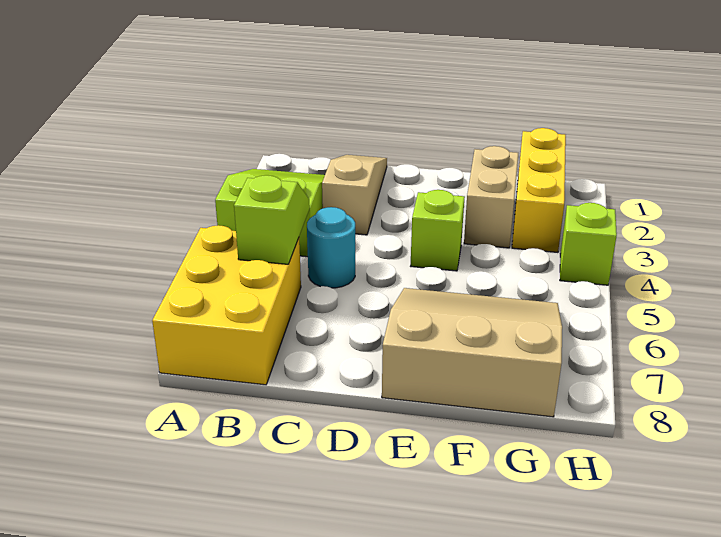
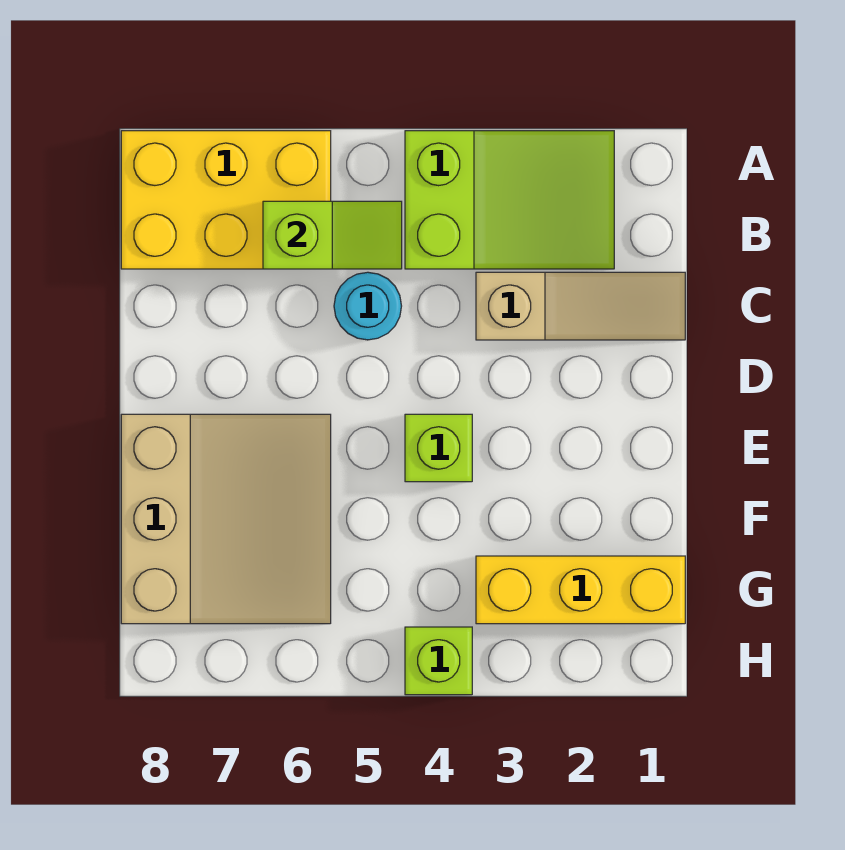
tan brick F2:F3 level 1 -> none

